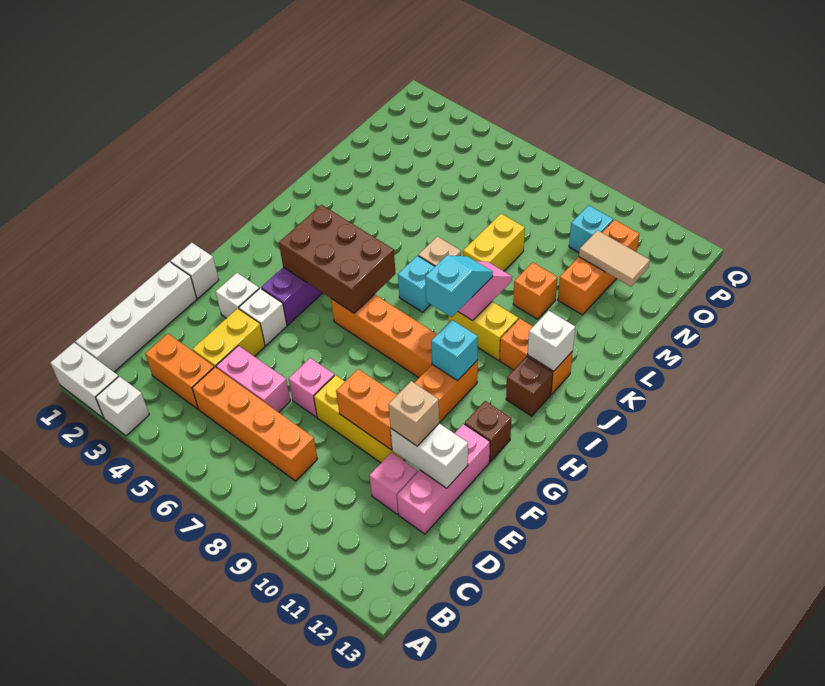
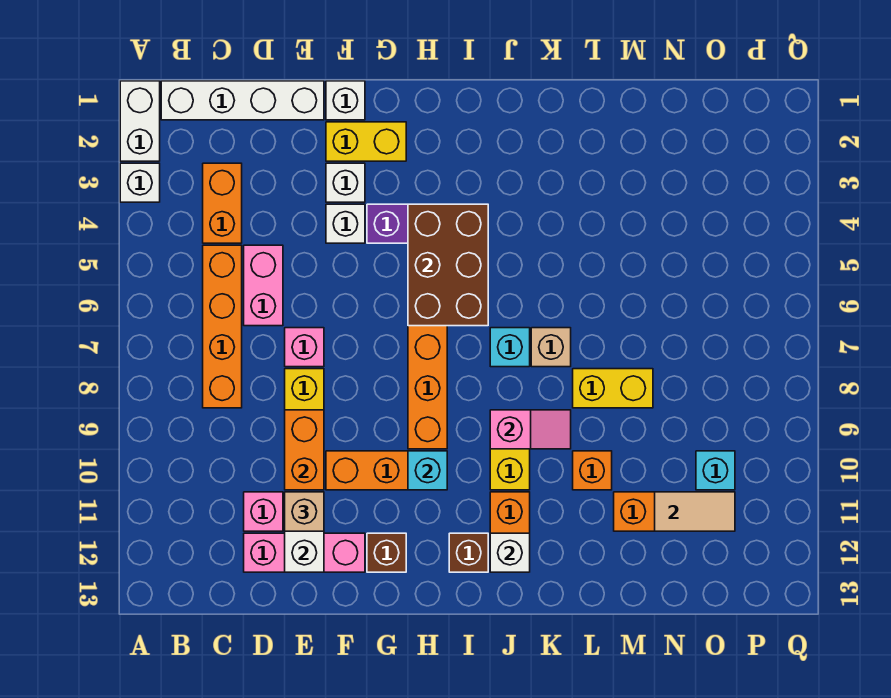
yellow brick D4:E4 level 1 -> yellow brick F2:G2 level 1
cyan slope I9:J9 level 3 top I -> none
tan tile N11:N12 level 2 -> tan tile N11:O11 level 2

